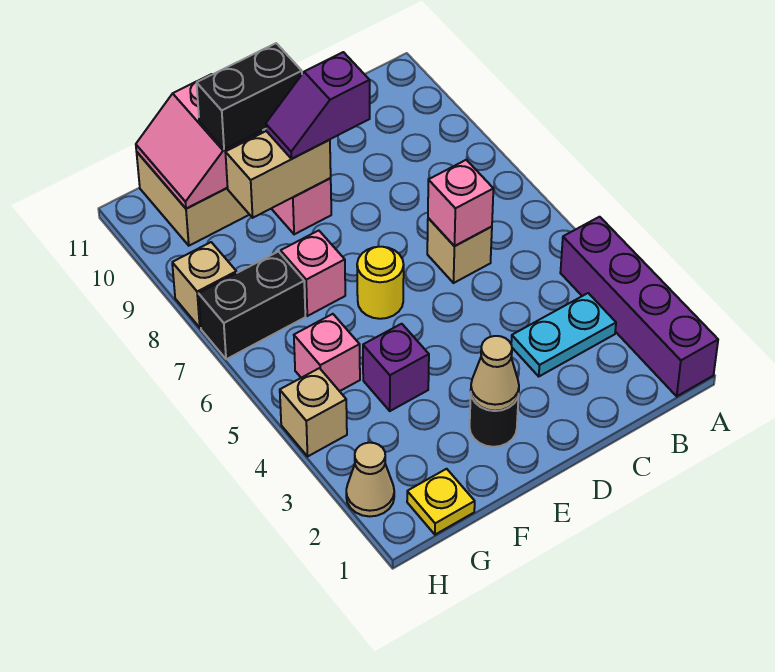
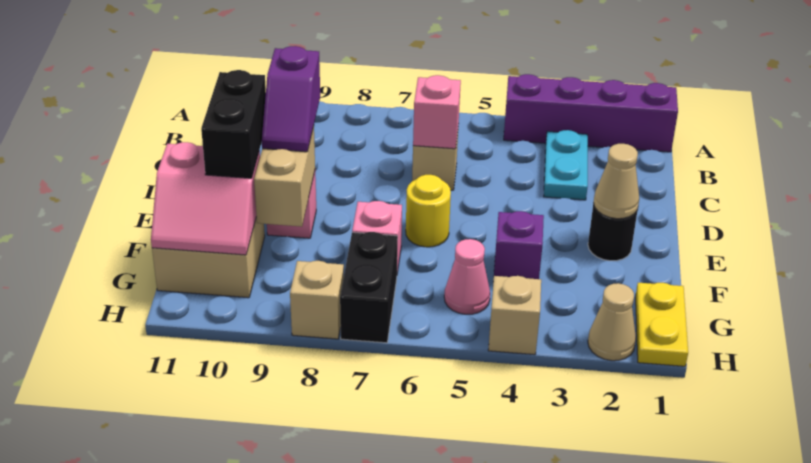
yellow plate G1 level 1 -> yellow plate G1:H1 level 1
pink brick G5 level 1 -> pink cone G5 level 1

